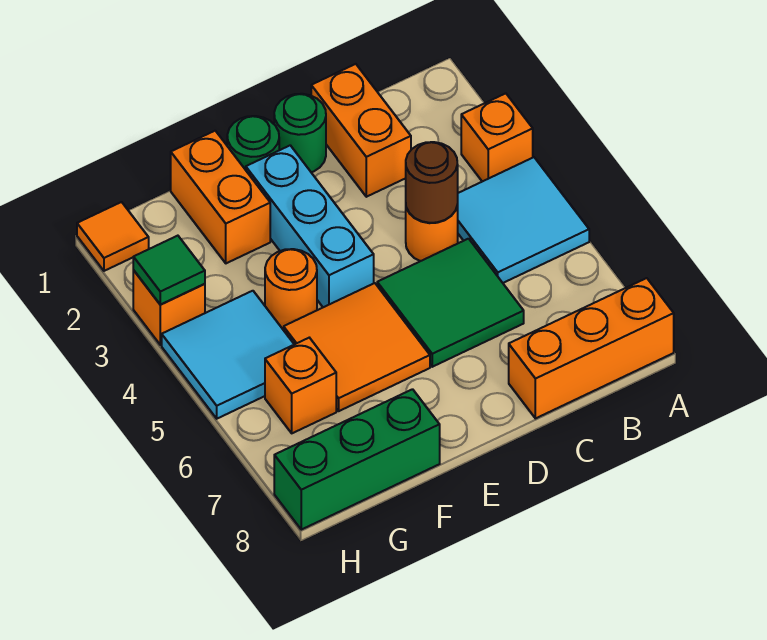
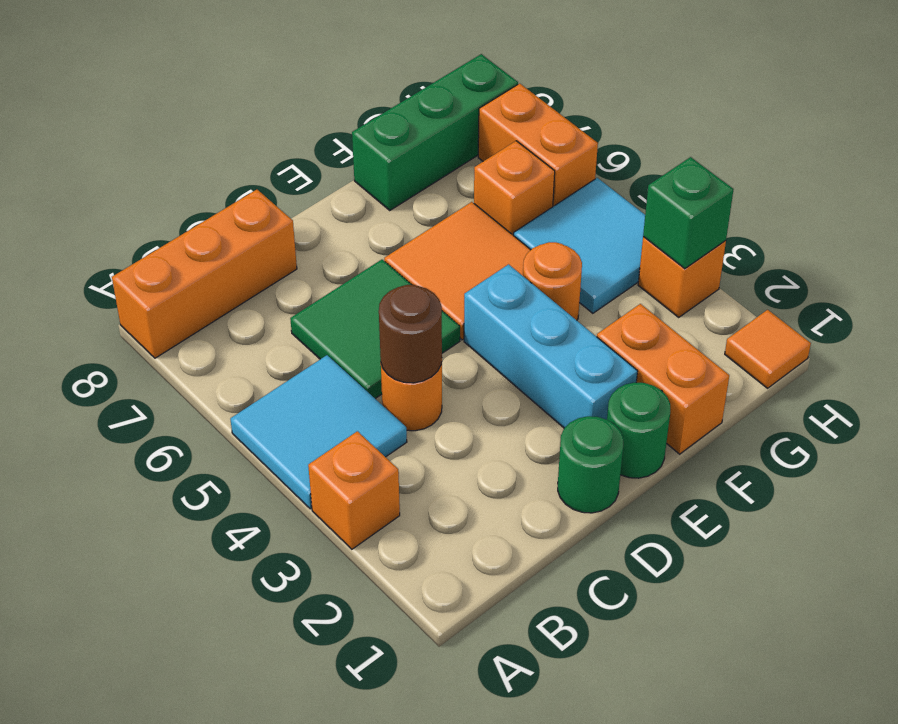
orange brick C1:C2 level 1 -> orange brick H6:H7 level 1
green tile H3 level 2 -> green brick H3 level 2

